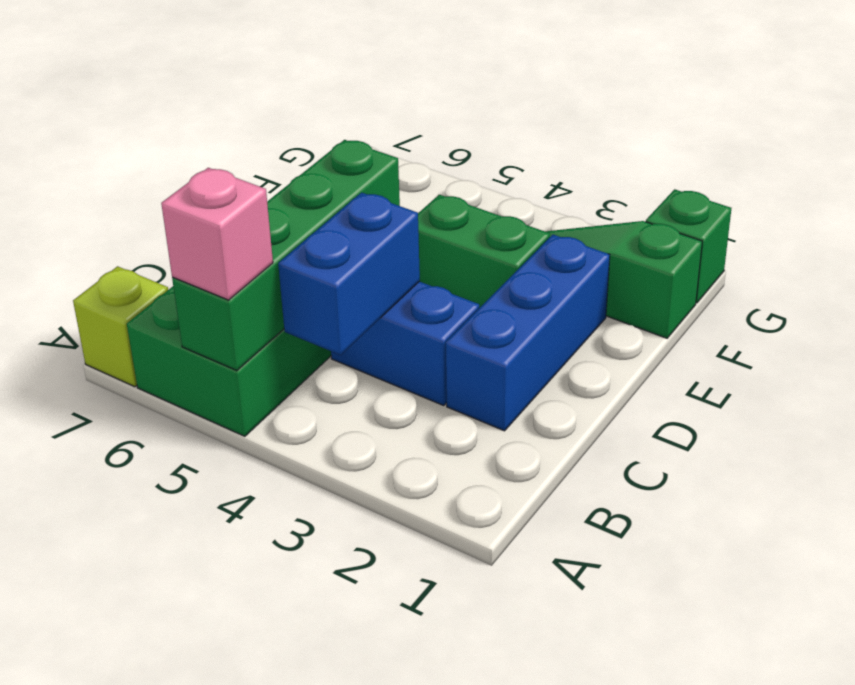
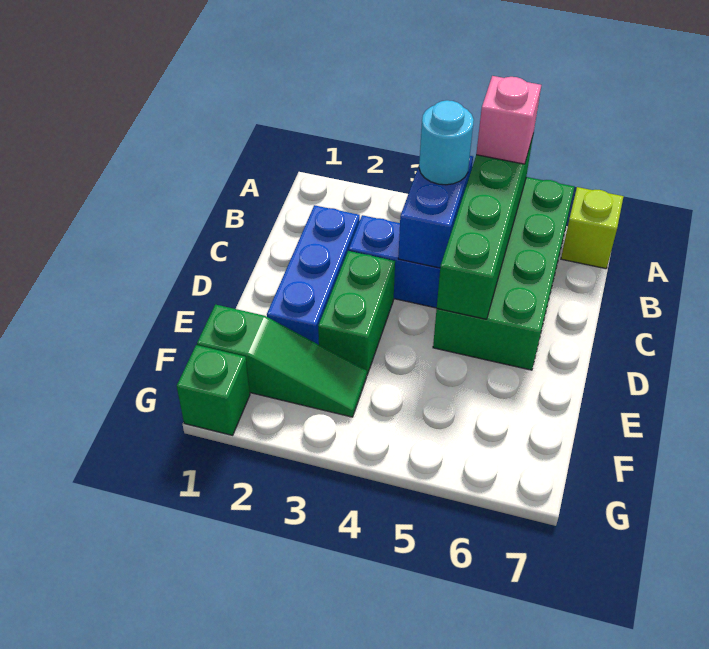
none -> cyan round brick B4 level 3
green brick E3:E4 level 1 -> green brick D3:E3 level 1

